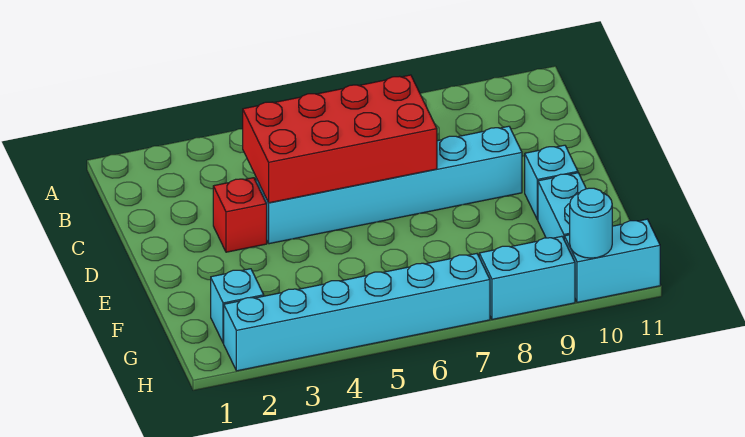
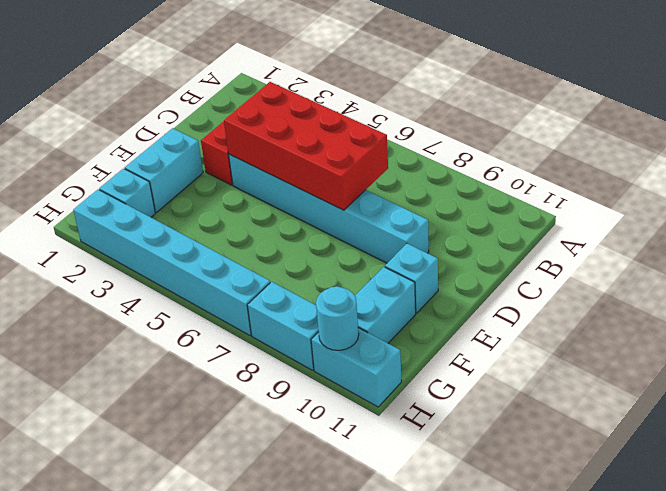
none -> cyan brick E2:F2 level 1

